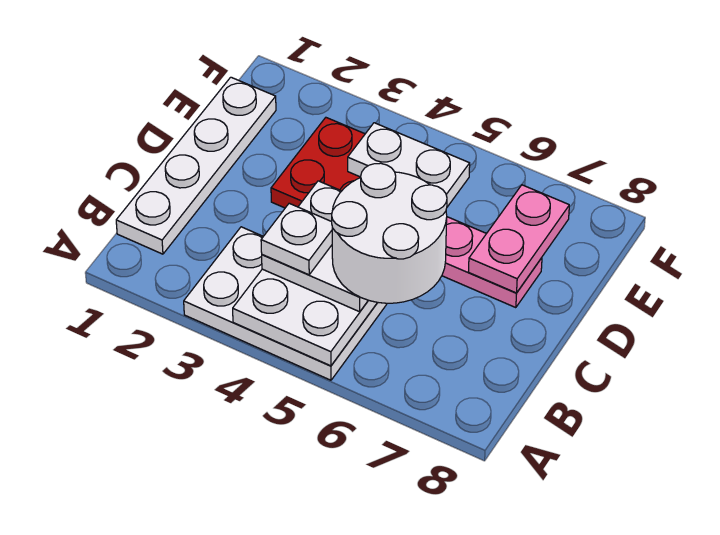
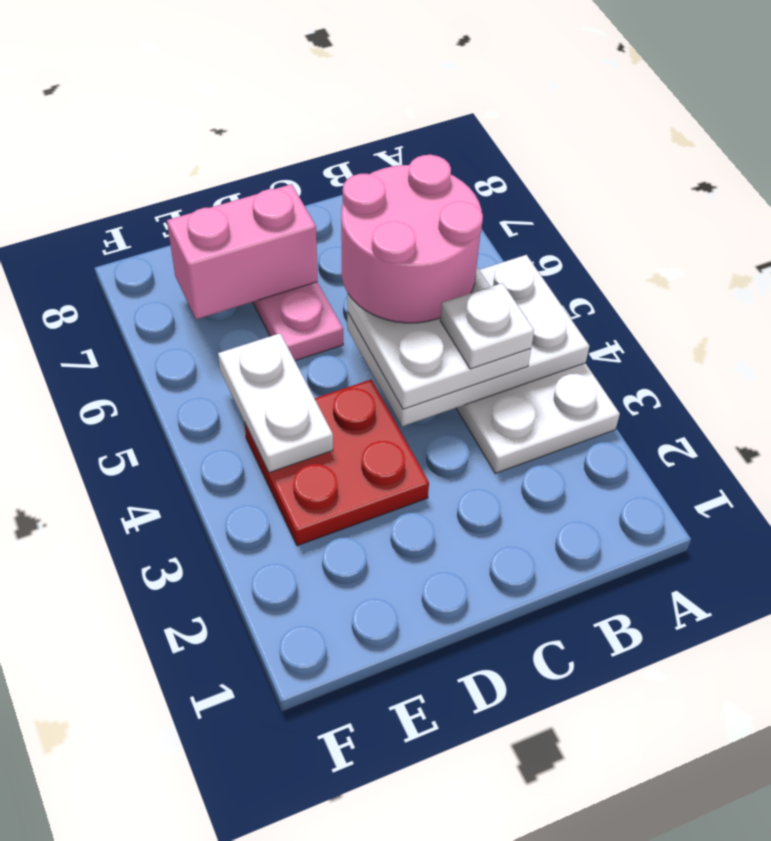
white plate B1:E1 level 1 -> none
white round brick B5:C6 level 4 -> pink round brick B5:C6 level 4
pink plate D7:E7 level 2 -> pink brick D7:E7 level 2

